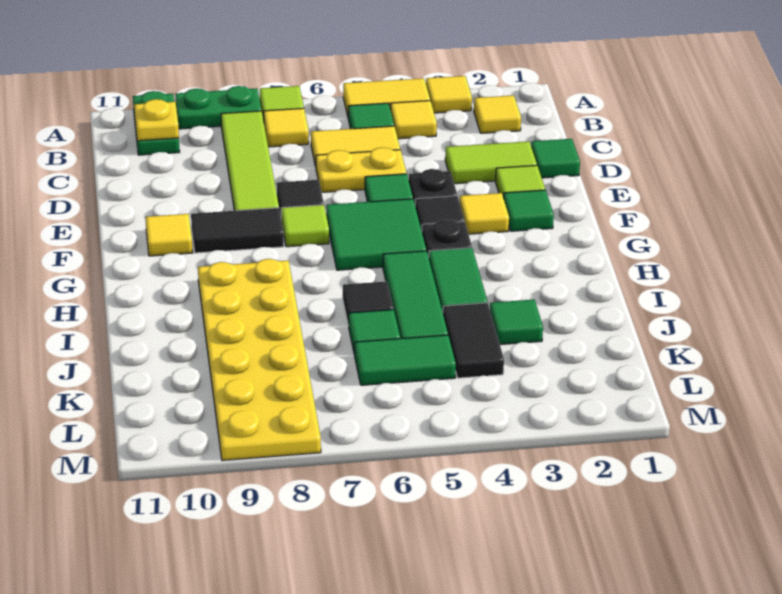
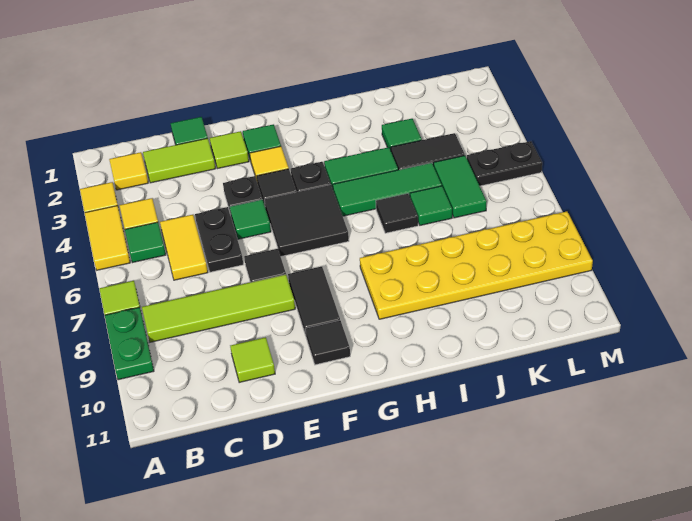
green plate A10:B10 level 1 -> none
yellow tile B7 level 1 -> none
yellow plate B10 level 2 -> none
lime tile D2:D3 level 1 -> lime tile C2:D2 level 1
yellow plate D5:D6 level 1 -> black plate D5:D6 level 1
green tile F5:G6 level 1 -> black tile F5:G6 level 1
lime tile F7 level 1 -> lime tile D10 level 1
yellow tile F10 level 1 -> black tile F10 level 1
none -> black plate L5:M5 level 1

